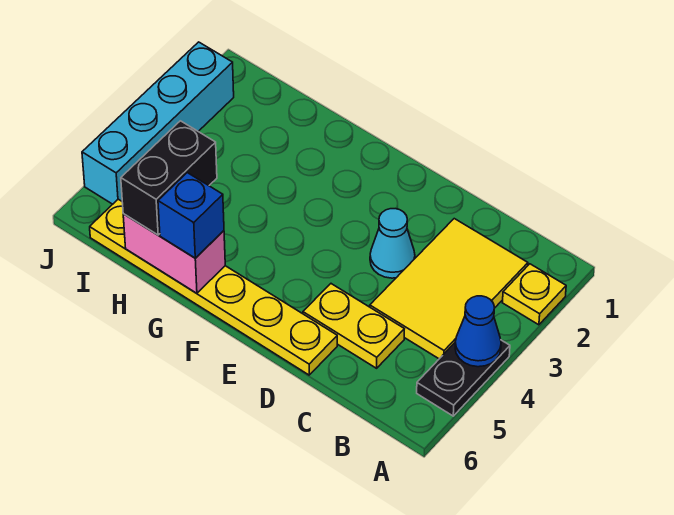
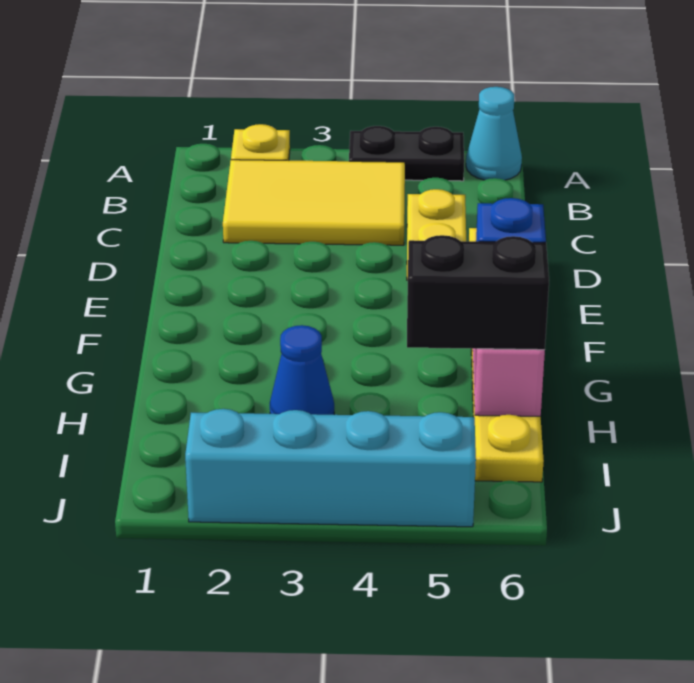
blue cone A4 level 2 -> blue cone H3 level 1
cyan cone D3 level 1 -> cyan cone A6 level 1

